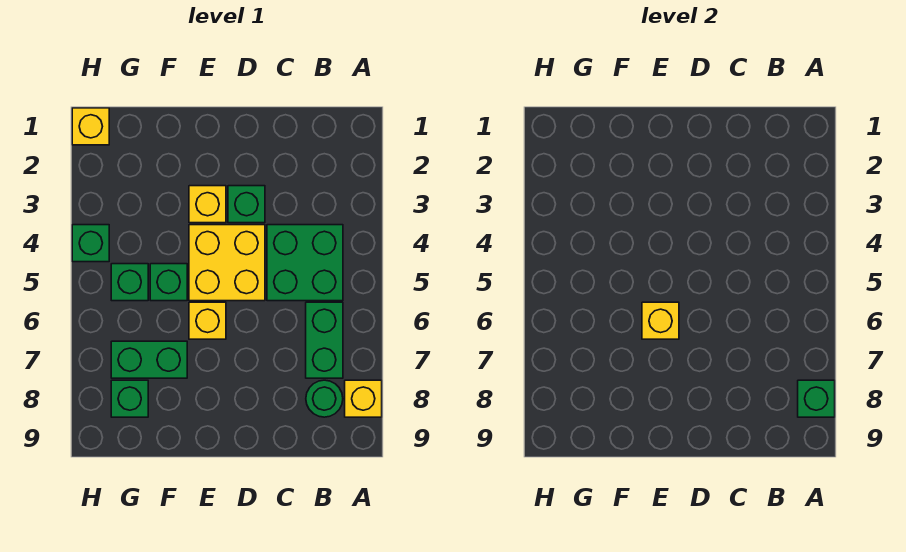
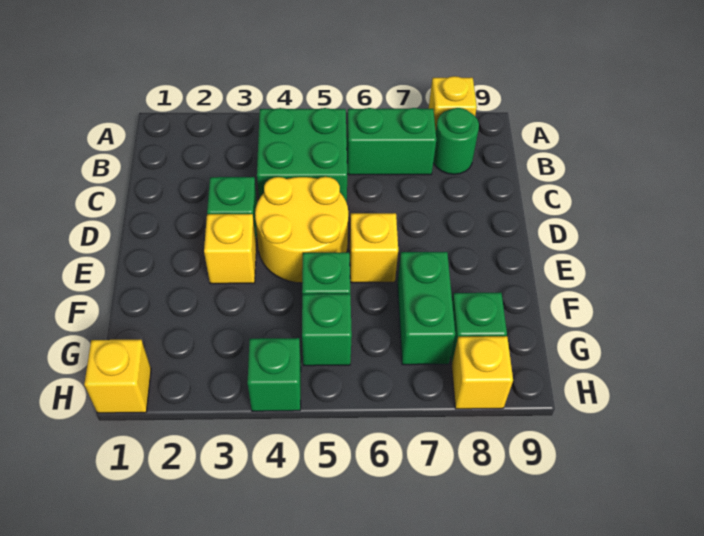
green brick A8 level 2 -> none
yellow brick D4:E5 level 1 -> yellow round brick D4:E5 level 1
yellow brick E6 level 2 -> yellow brick H8 level 1

